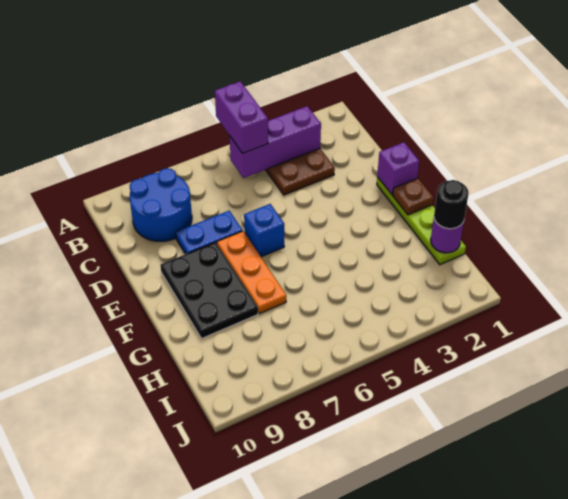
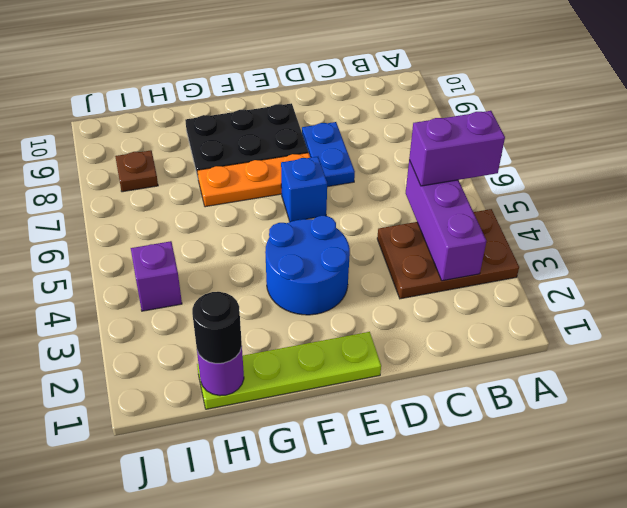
blue round brick B8:C9 level 1 -> blue round brick E3:F4 level 1
purple brick E1 level 2 -> purple brick I4 level 1
brown plate F1 level 2 -> brown plate I8 level 1

